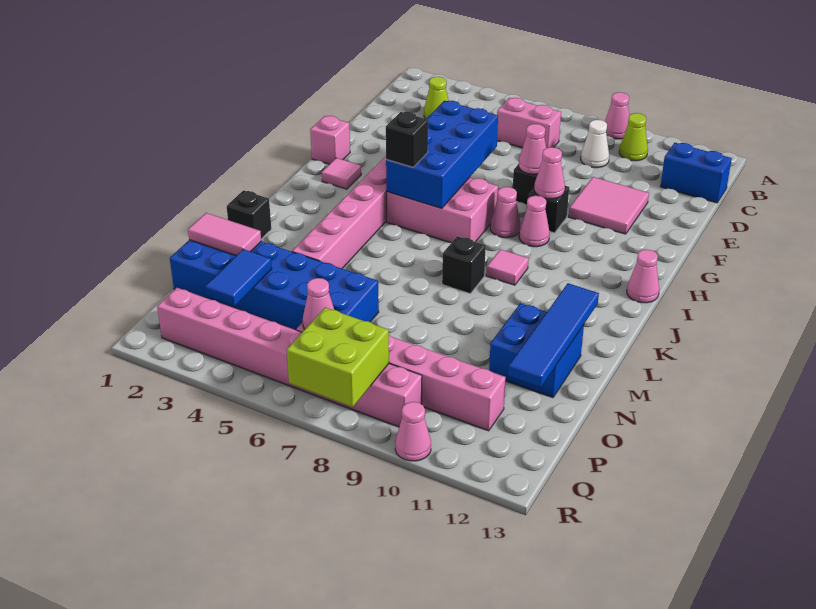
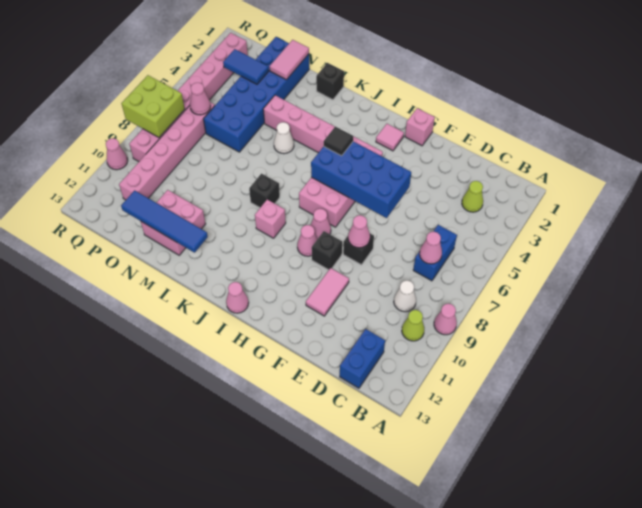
pink brick C6:C7 level 1 -> blue brick C6:C7 level 1
pink tile E10:F11 level 1 -> pink tile F10:F11 level 1
pink cone G9 level 2 -> pink cone C7 level 2
black brick I5 level 3 -> black tile I5 level 3
pink tile J9 level 1 -> pink brick J9 level 1
none -> white cone L5 level 1
blue brick M11:N12 level 1 -> pink brick M11:N12 level 1

